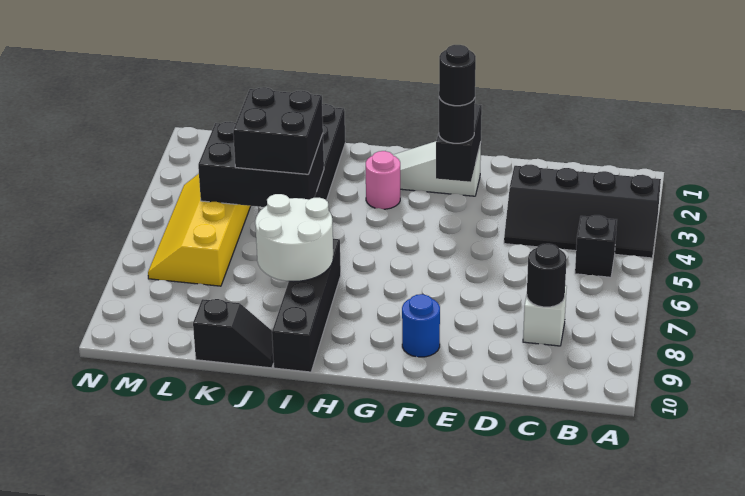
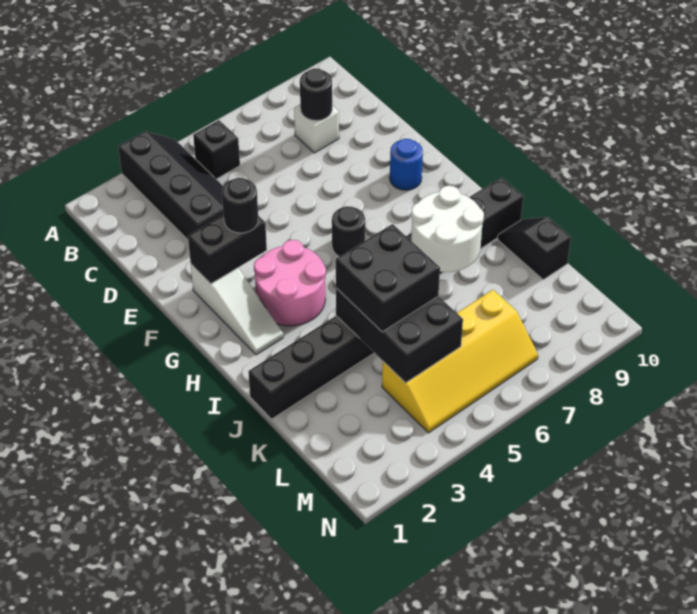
black round brick F3 level 4 -> black round brick G6 level 1
pink round brick H3 level 1 -> pink round brick G3:H4 level 1

